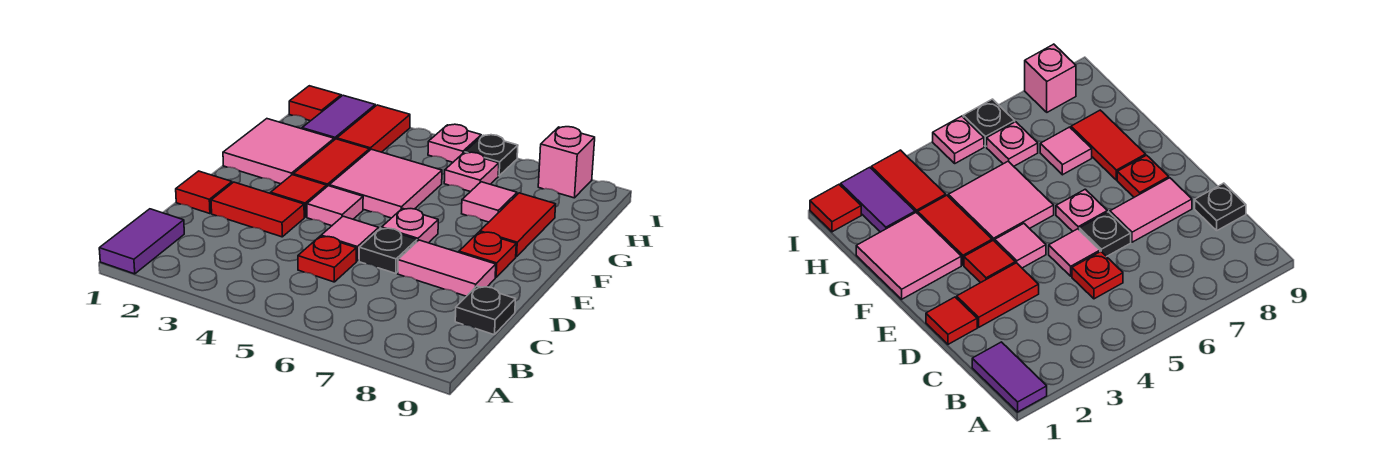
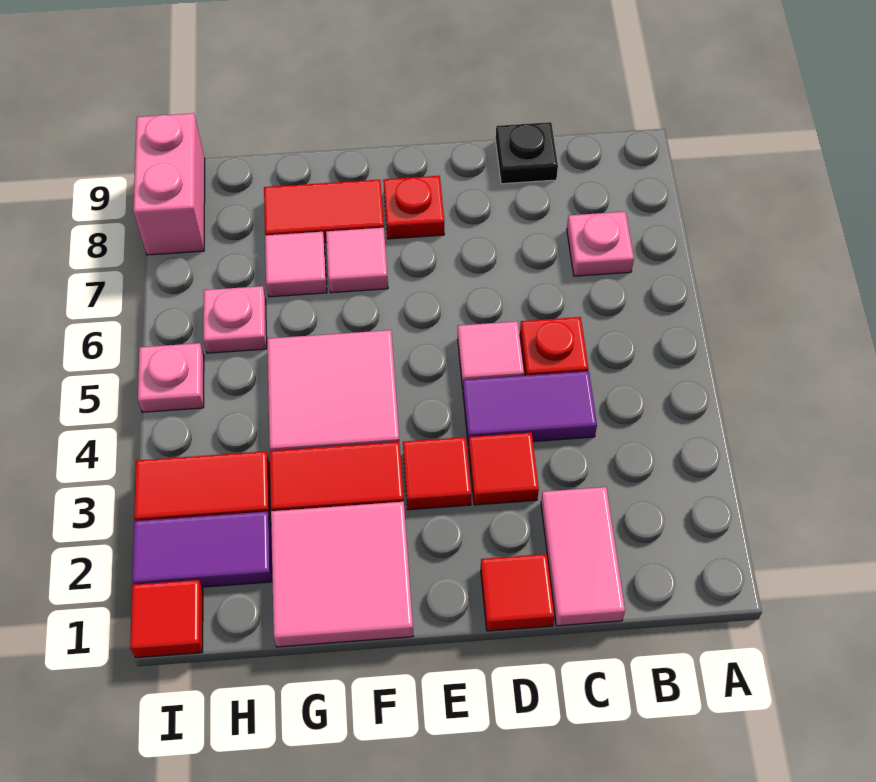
purple tile A1:B1 level 1 -> purple tile C4:D4 level 1
red tile D2:D3 level 1 -> red tile D3 level 1
black plate D6 level 1 -> none
pink tile D7:D8 level 1 -> pink tile C1:C2 level 1
pink tile E4 level 1 -> pink tile F7 level 1
pink plate E6 level 1 -> pink plate B7 level 1
black plate I6 level 1 -> none
pink brick I8 level 1 -> pink brick I8:I9 level 1

